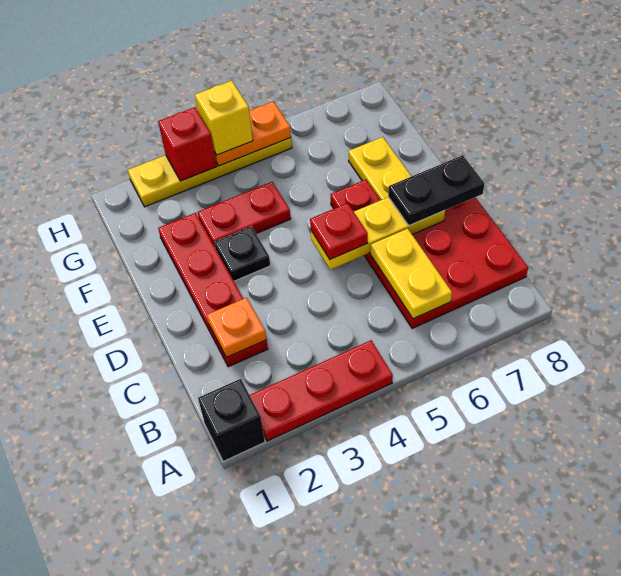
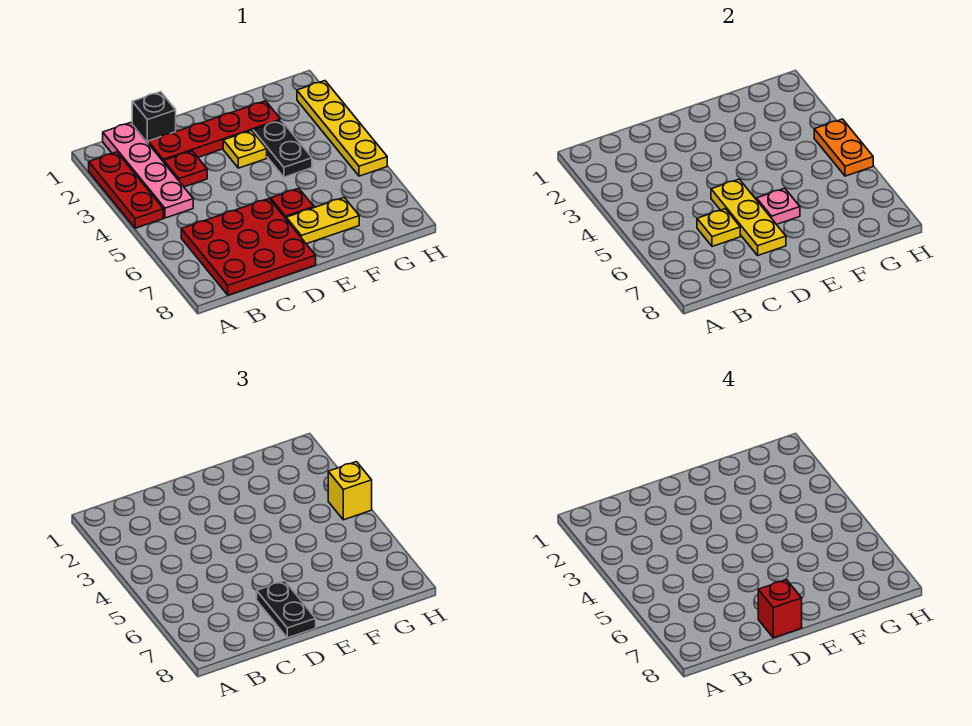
black brick A1 level 1 -> black brick C1 level 1
none -> pink plate B1:B4 level 1
yellow plate B6:C6 level 2 -> yellow plate C6 level 2
orange plate C2 level 2 -> none
red plate D5 level 3 -> red plate C3 level 1
black plate E3 level 1 -> yellow plate E3 level 1
none -> pink plate E6 level 2
red plate F3:F4 level 1 -> black plate F3:F4 level 1
red brick H3 level 2 -> red brick D8 level 4

